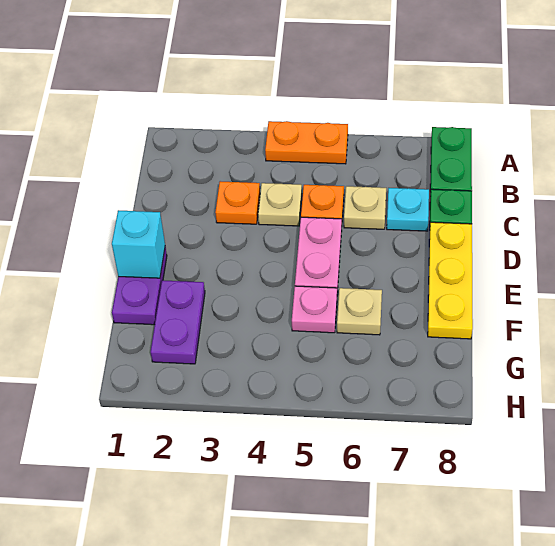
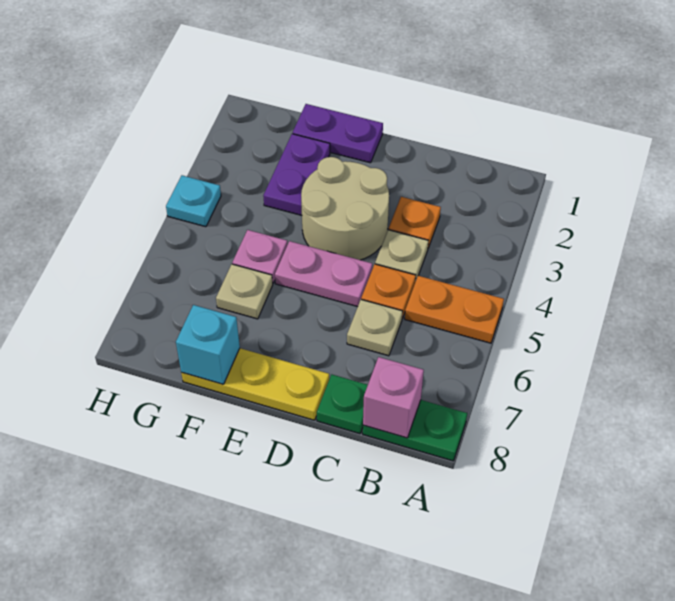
orange plate A4:A5 level 1 -> orange plate A5:B5 level 1
none -> pink brick B8 level 2
cyan plate C7 level 1 -> cyan plate H4 level 1
none -> tan round brick D3:E4 level 1
cyan brick E1 level 2 -> cyan brick F8 level 2
purple plate F2:G2 level 1 -> purple plate F2:F3 level 1

